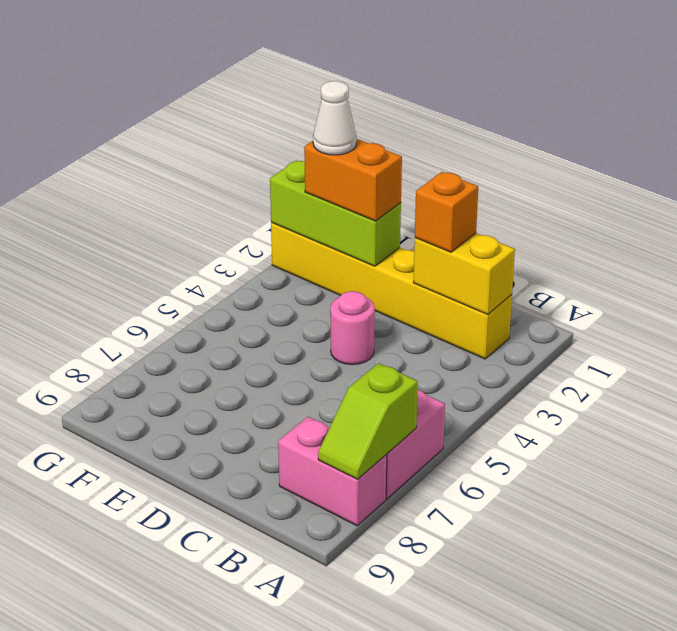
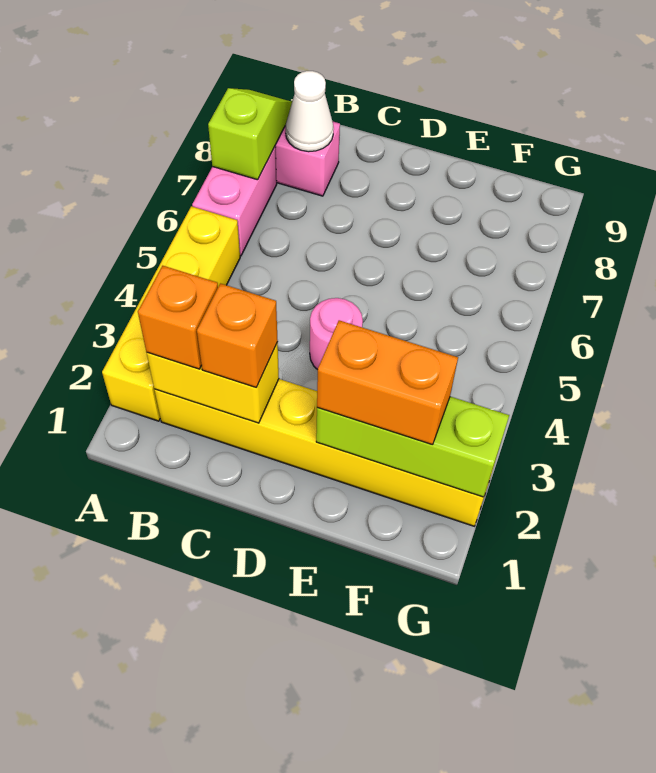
none -> yellow brick A2:A5 level 1
none -> orange brick B2 level 3
white cone F2 level 4 -> white cone B8 level 2

